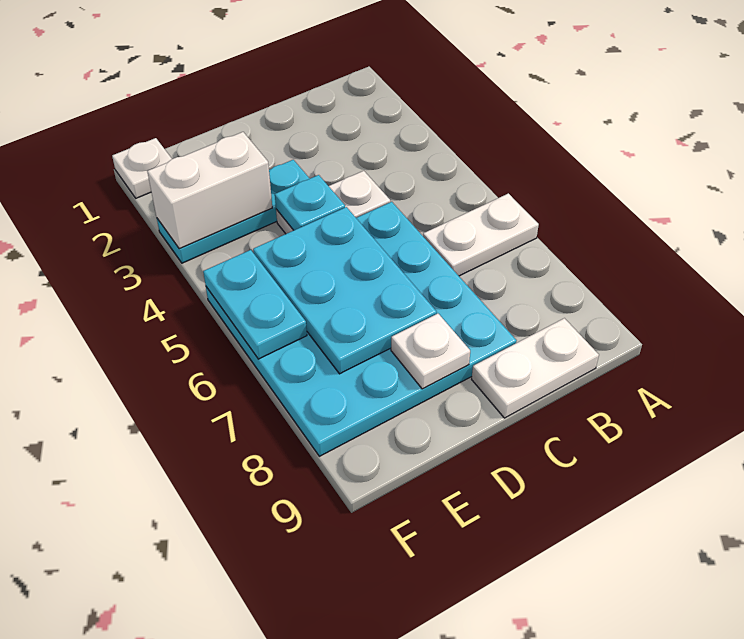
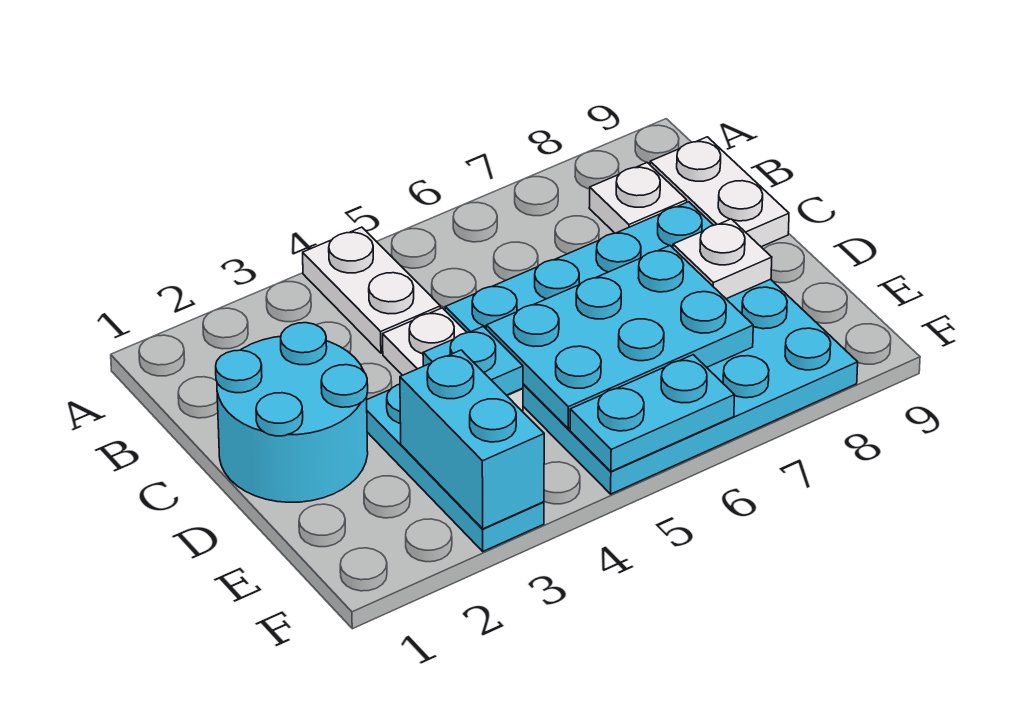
white plate A6:B6 level 1 -> white plate A4:B4 level 1
none -> cyan round brick C1:D2 level 1
white brick E3:F3 level 2 -> cyan brick E3:F3 level 2
white plate F1 level 1 -> white plate B8 level 1

